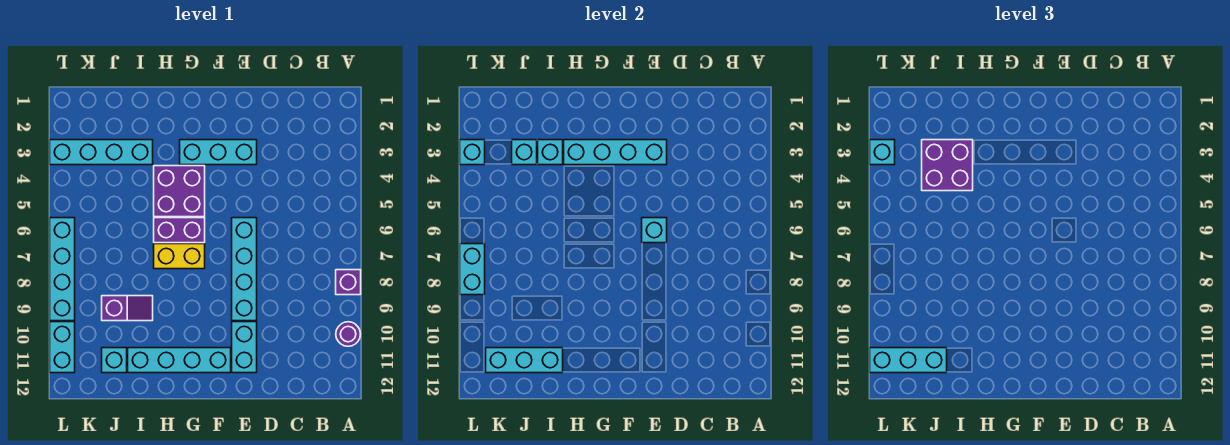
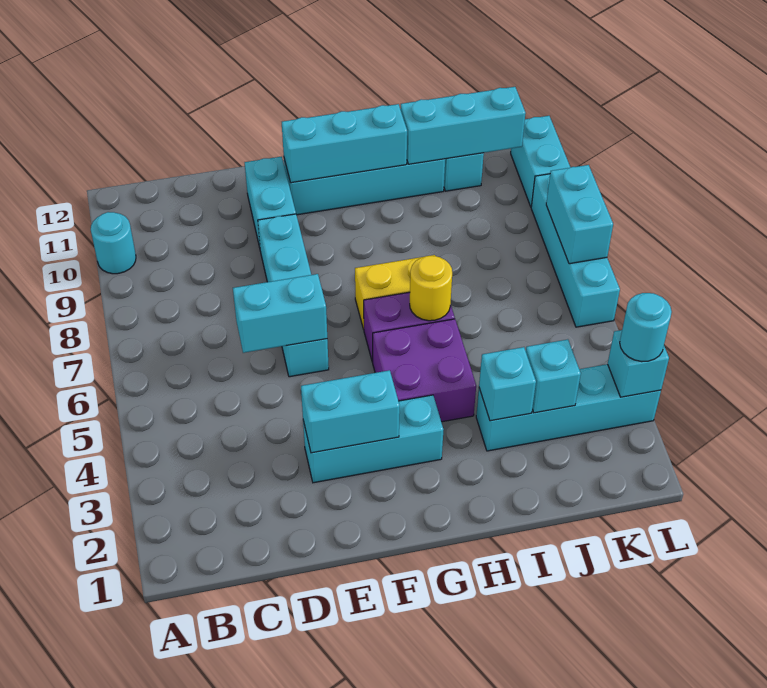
purple brick A8 level 1 -> none
purple round brick A10 level 1 -> cyan round brick A10 level 1
cyan brick E3:H3 level 2 -> cyan brick E3:F3 level 2
cyan brick E6 level 2 -> cyan brick D6:E6 level 2
none -> yellow round brick H6 level 2
purple brick I3:J4 level 3 -> none
purple slope I9:J9 level 1 top J -> none
cyan brick J11:L11 level 3 -> cyan brick F11:H11 level 2
cyan brick L3 level 3 -> cyan round brick L3 level 3

